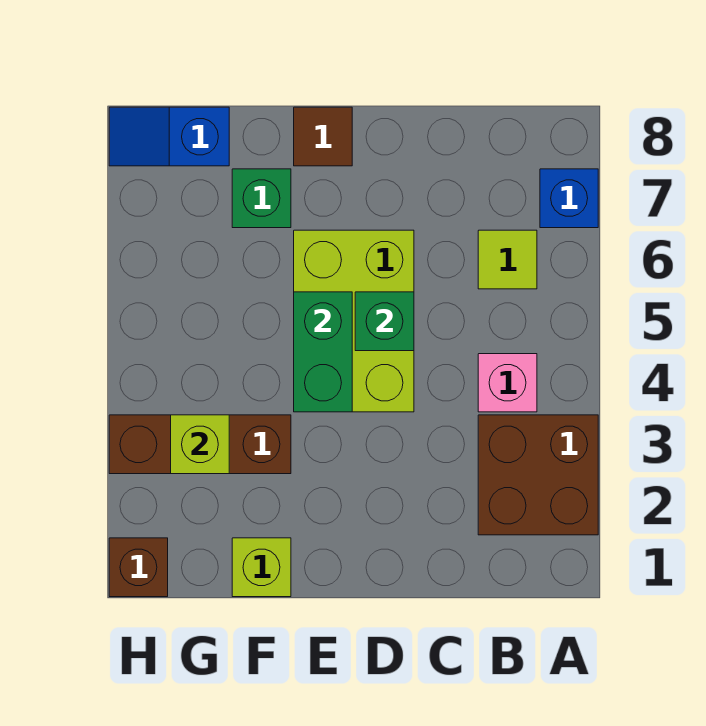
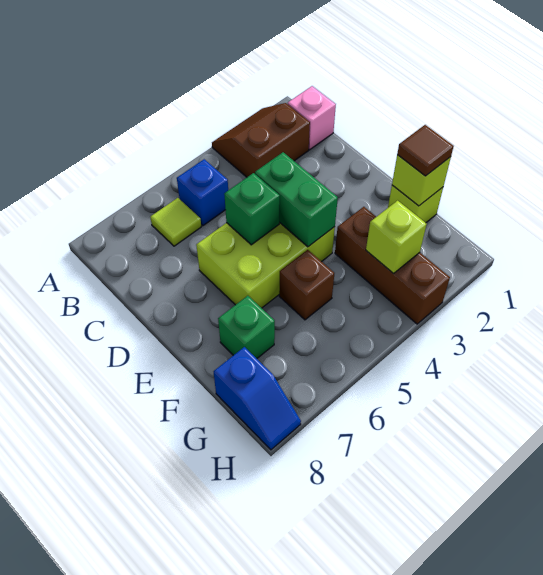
brown brick A2:B3 level 1 -> brown slope A2:B3 level 1 top B
blue brick A7 level 1 -> blue brick B5 level 1
pink brick B4 level 1 -> pink brick B1 level 1
green brick E4:E5 level 2 -> green brick D4:E4 level 2
brown tile E8 level 1 -> brown tile F1 level 3
none -> lime brick F1 level 2
brown brick H1 level 1 -> brown brick F5 level 1

